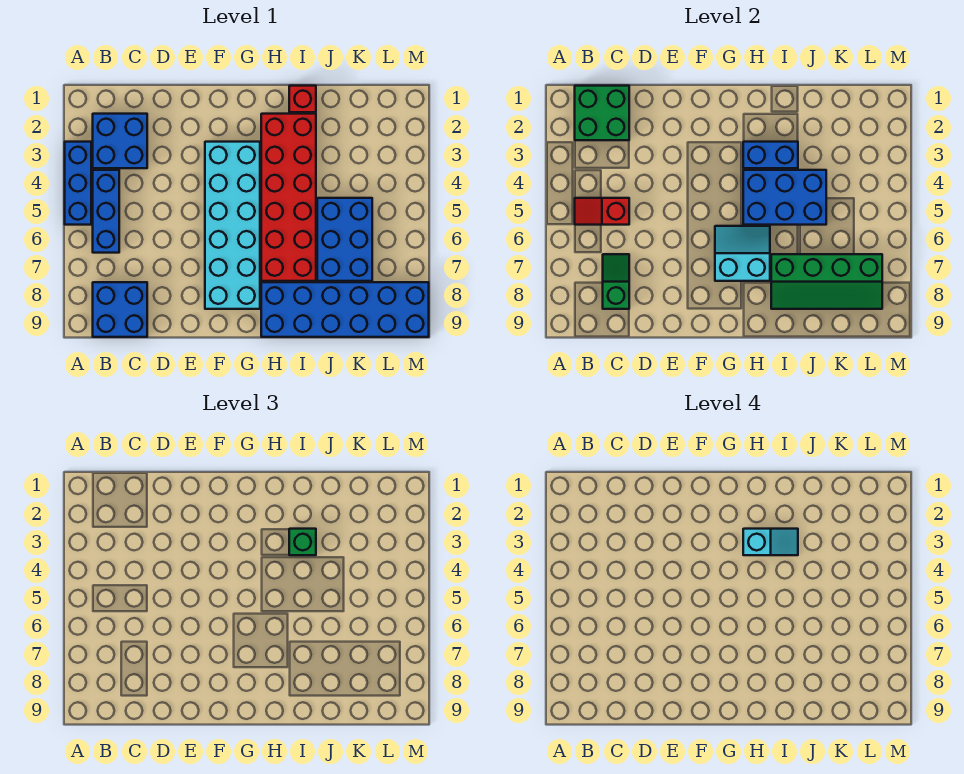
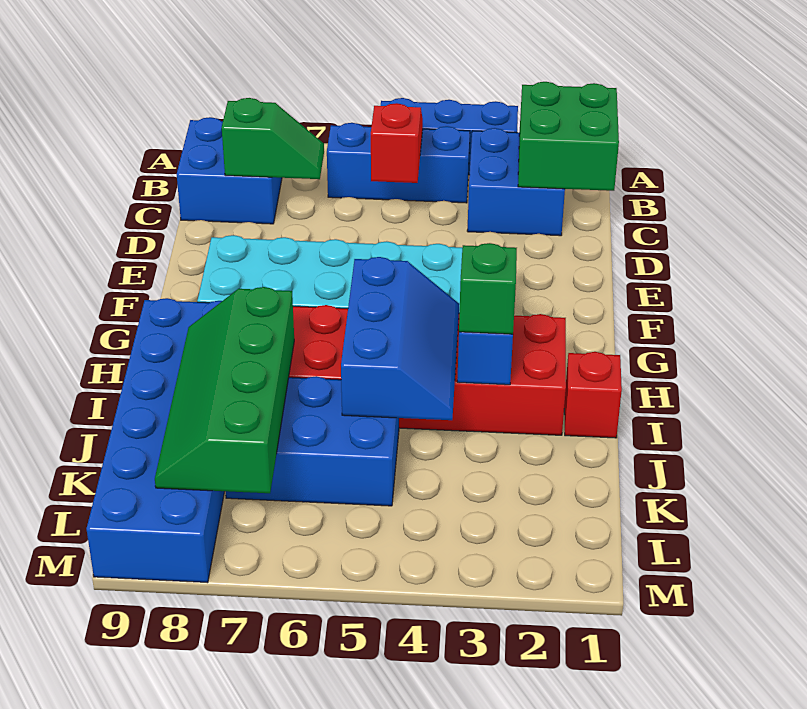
cyan slope G6:H7 level 2 top 7 -> none
cyan slope H3:I3 level 4 top H -> none
blue brick H4:J5 level 2 -> blue slope H4:J5 level 2 top 5

